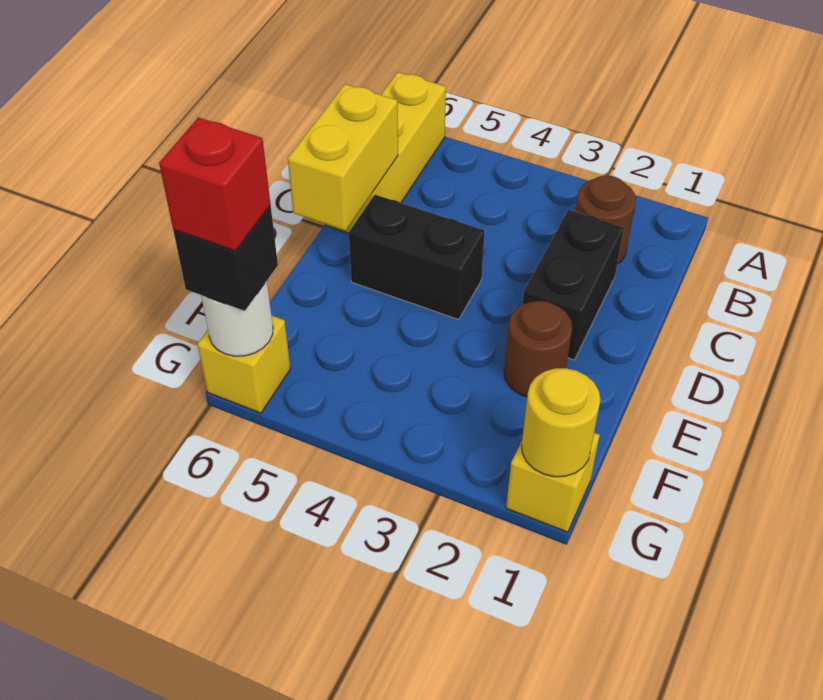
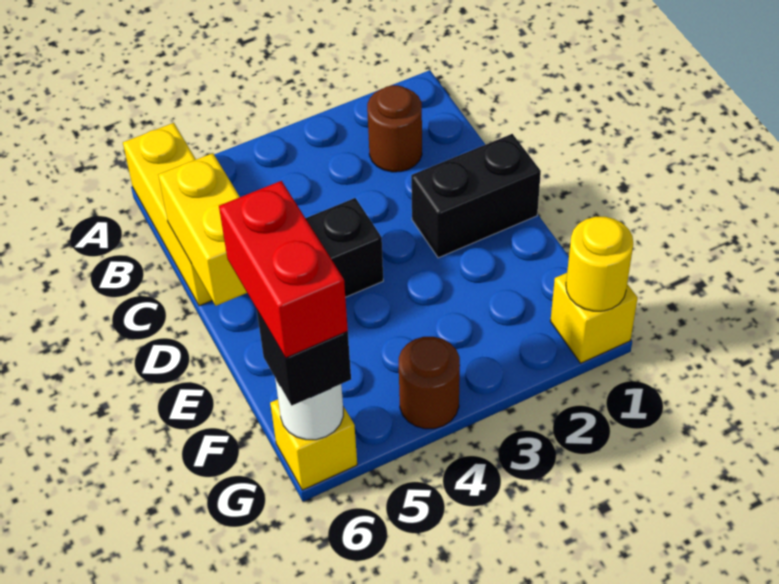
black brick C2:D2 level 1 -> black brick D1:D2 level 1
brown round brick E2 level 1 -> brown round brick G4 level 1
red brick G6 level 4 -> red brick F6:G6 level 4

